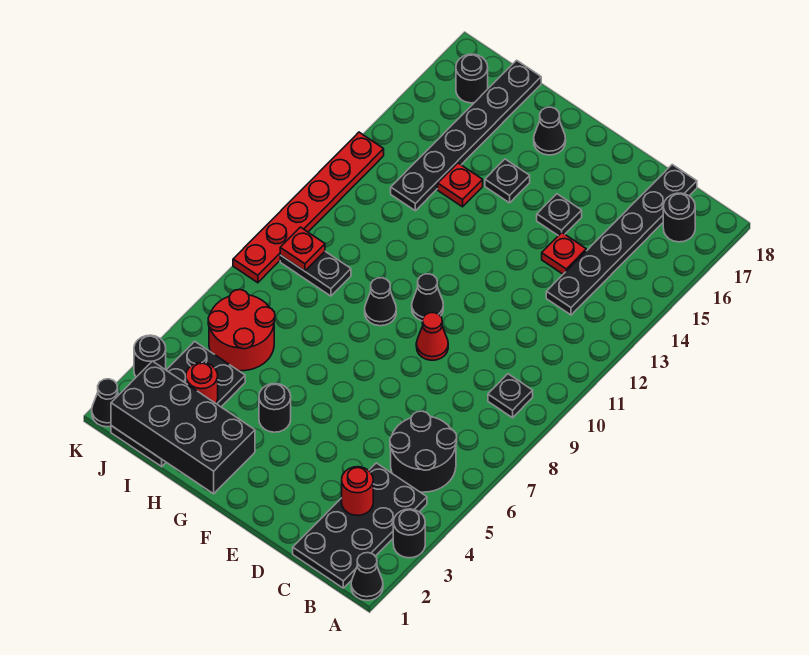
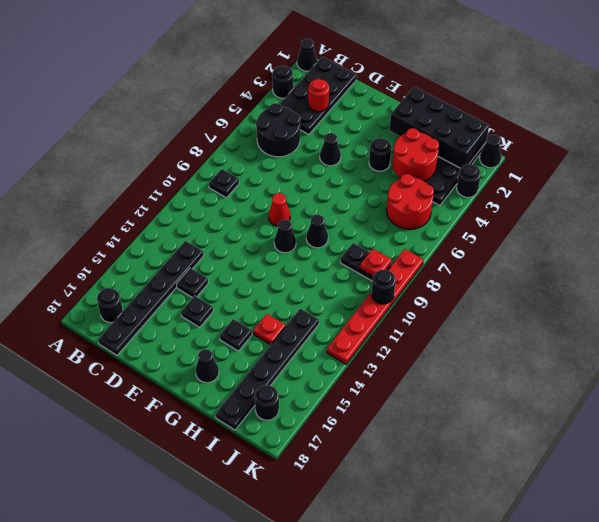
red plate D14 level 1 -> black plate D14 level 1
none -> black cone E5 level 1
red round brick I3 level 2 -> red round brick H3:I4 level 2
none -> black round brick K10 level 2

